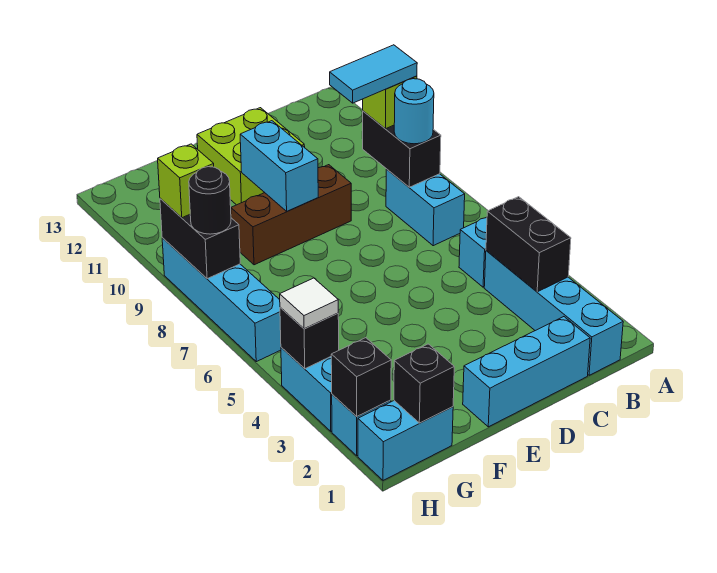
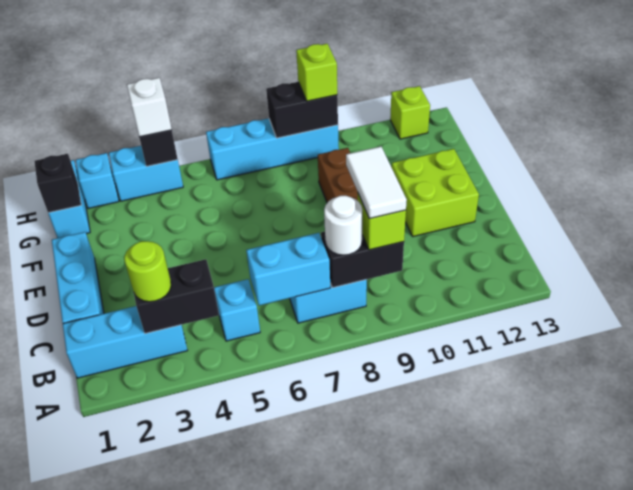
cyan brick B1:B4 level 1 -> cyan brick B1:B3 level 1
none -> lime round brick B3 level 3
cyan round brick B8 level 3 -> white round brick B8 level 3
cyan tile B9:C9 level 4 -> white tile B9:C9 level 4
cyan brick E9:E10 level 2 -> cyan brick B6:B7 level 2
black brick H2 level 2 -> none
white tile H4 level 3 -> white brick H4 level 3
black round brick H8 level 3 -> none
none -> lime brick H12 level 1

